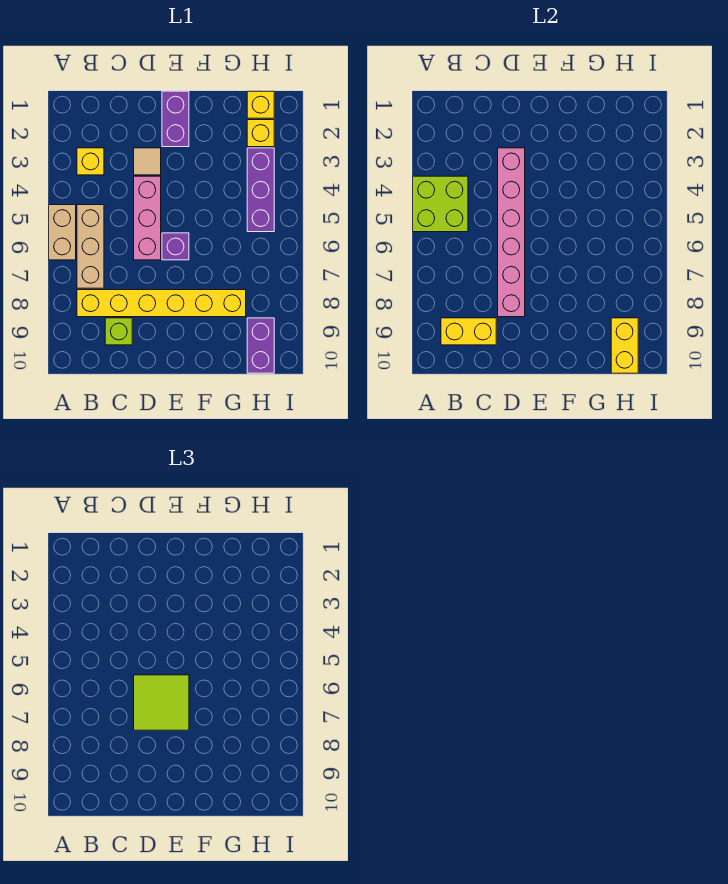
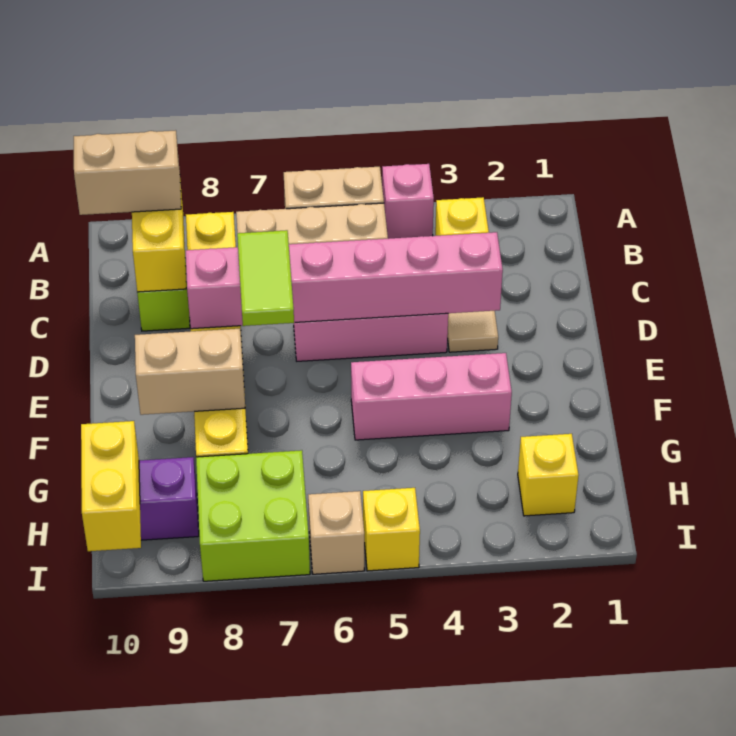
none -> pink brick A4 level 1
lime brick A4:B5 level 2 -> lime brick H7:I8 level 1
none -> tan brick B9:B10 level 3
lime tile D6:E7 level 3 -> lime tile D7:E7 level 3
purple brick E1:E2 level 1 -> none
purple brick E6 level 1 -> none
none -> pink brick F3:F5 level 1
none -> tan brick F8:F9 level 2
yellow brick H1 level 1 -> yellow brick I5 level 1
purple brick H3:H5 level 1 -> none
yellow brick H9:H10 level 2 -> yellow brick H10:I10 level 2
none -> tan brick I6 level 1

